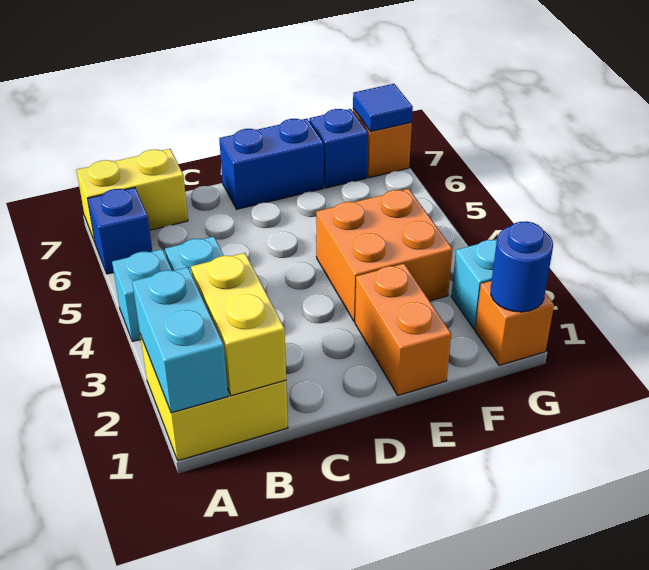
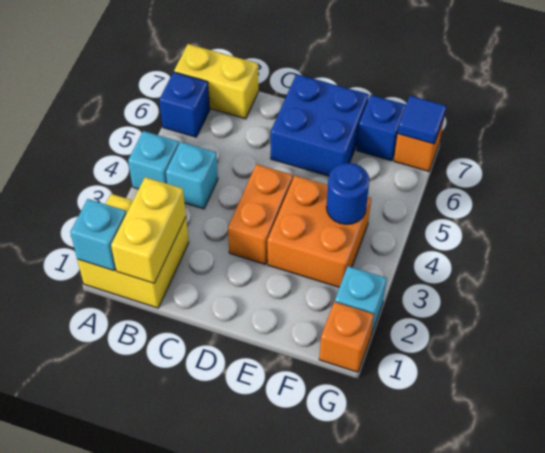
cyan brick A1:A2 level 2 -> cyan brick A1 level 2
blue brick D7:E7 level 1 -> blue brick D6:E7 level 1
orange brick E1:E2 level 1 -> orange brick D3:D4 level 1
blue round brick G1 level 2 -> blue round brick F4 level 2

